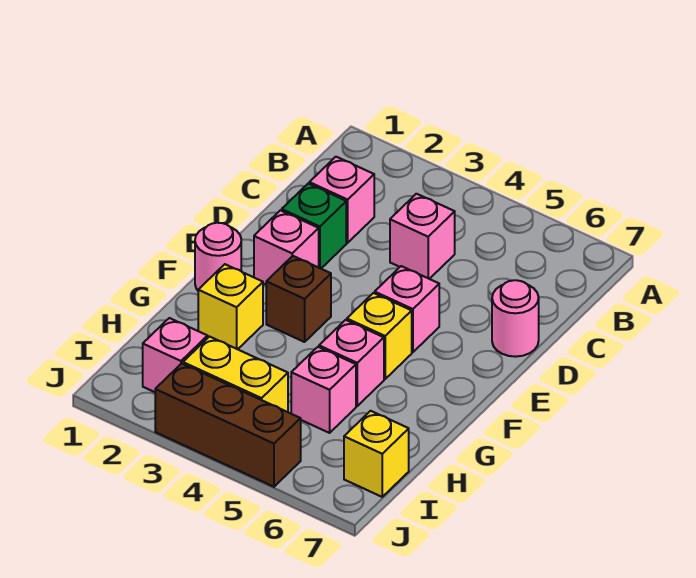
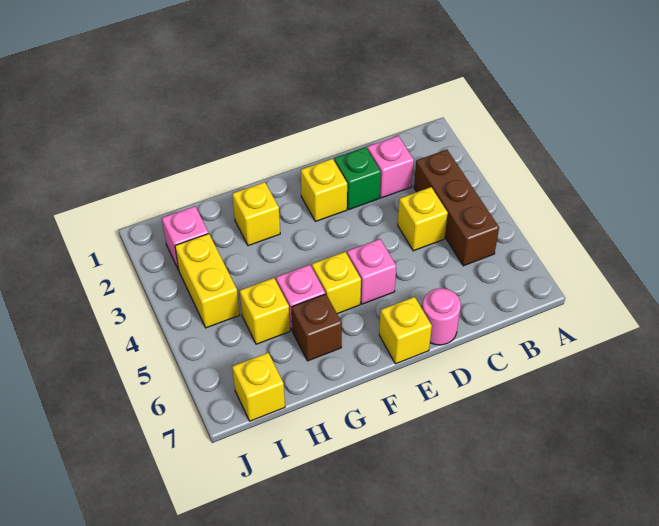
pink brick C4 level 1 -> yellow brick C4 level 1
pink brick E2 level 1 -> yellow brick E2 level 1
none -> yellow brick E7 level 1
pink round brick F1 level 1 -> none
brown brick F3 level 1 -> brown brick G6 level 1
pink brick H5 level 1 -> yellow brick H5 level 1
brown brick J3:J5 level 1 -> brown brick B3:B5 level 1

